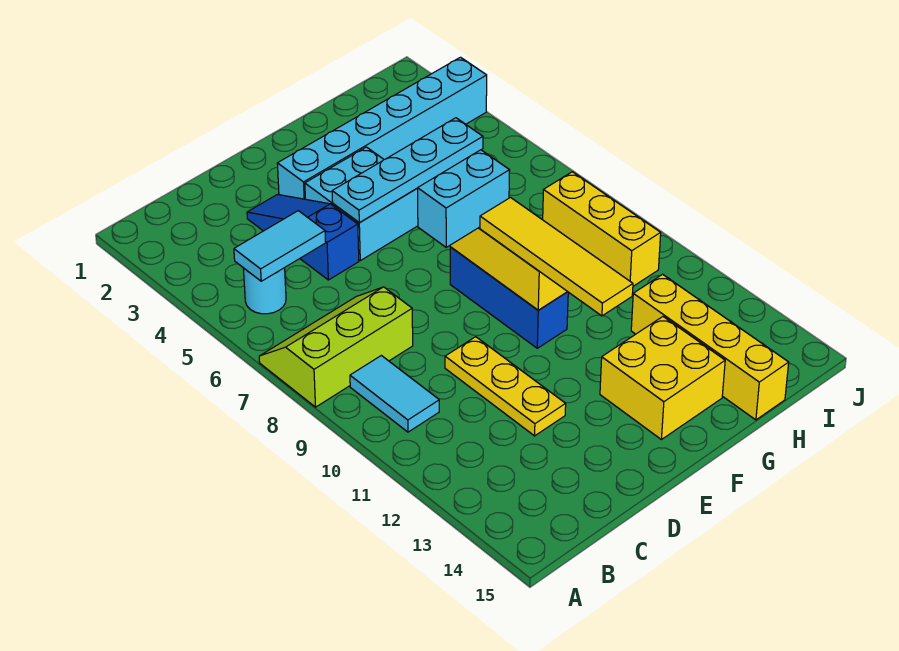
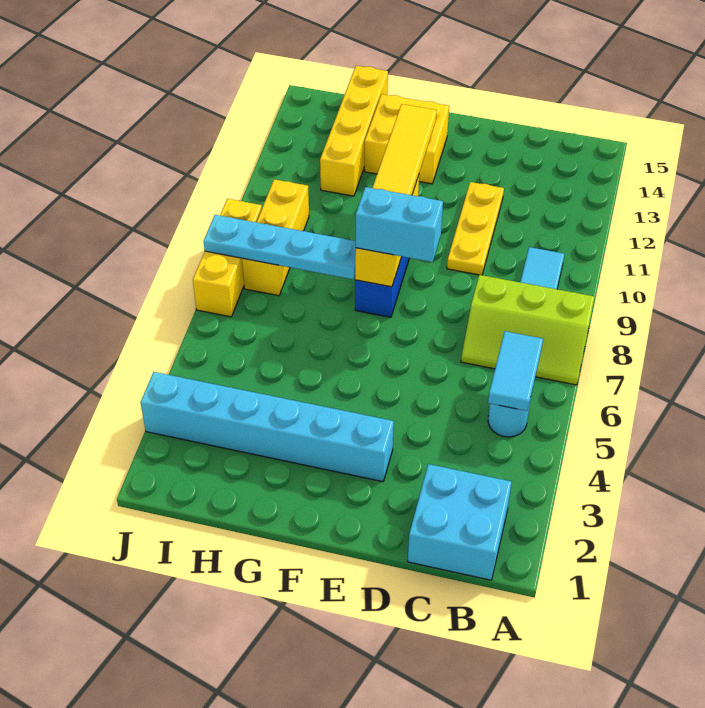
cyan tile B5:C5 level 2 -> cyan tile B5:B6 level 2
blue slope D3:D5 level 1 top 5 -> none
cyan brick E4:F5 level 1 -> cyan brick B1:C2 level 1
cyan plate E5:H5 level 2 -> cyan plate G8:J8 level 2
none -> yellow brick J7:J9 level 1

